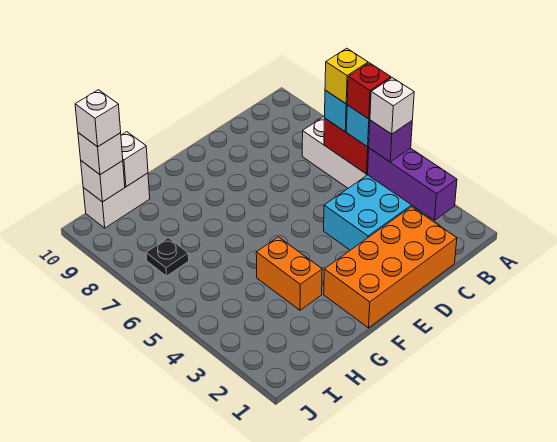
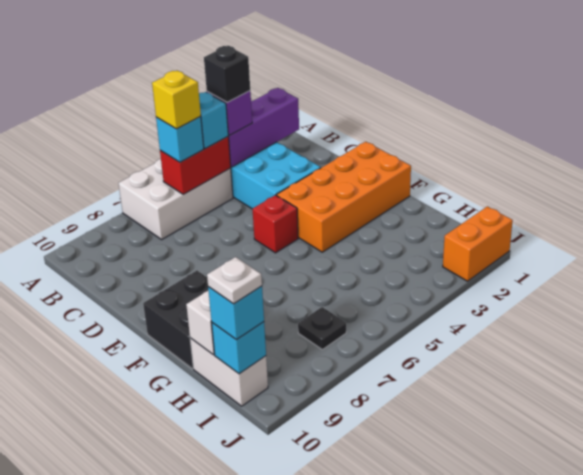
white brick B4 level 4 -> black brick B4 level 4
red brick B5 level 4 -> red brick E5 level 1
orange brick C1:F2 level 1 -> orange brick E1:F4 level 1
none -> black brick F9:G10 level 1
orange brick G3:G4 level 1 -> orange brick J1:J2 level 1
white brick I10 level 2 -> cyan brick I10 level 2
white brick I10 level 3 -> cyan brick I10 level 3
white brick I10 level 4 -> white plate I10 level 4

